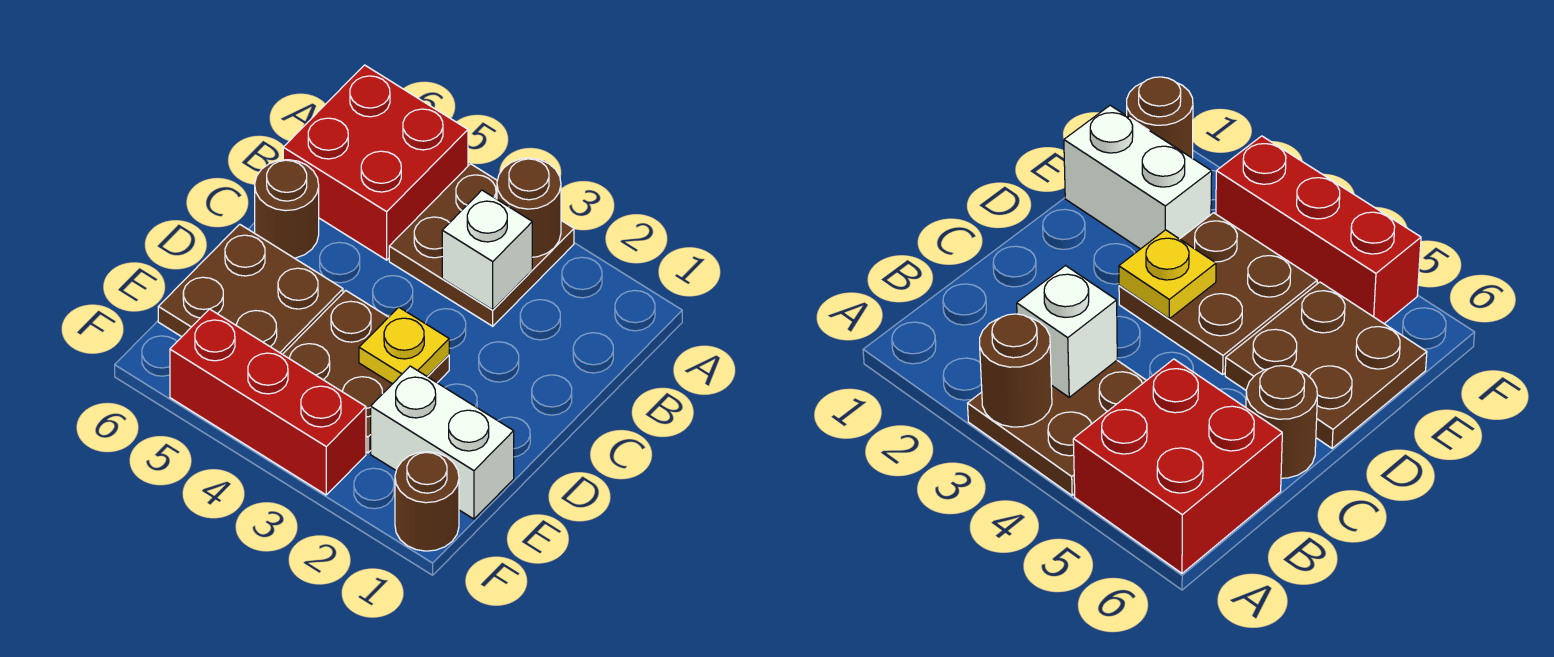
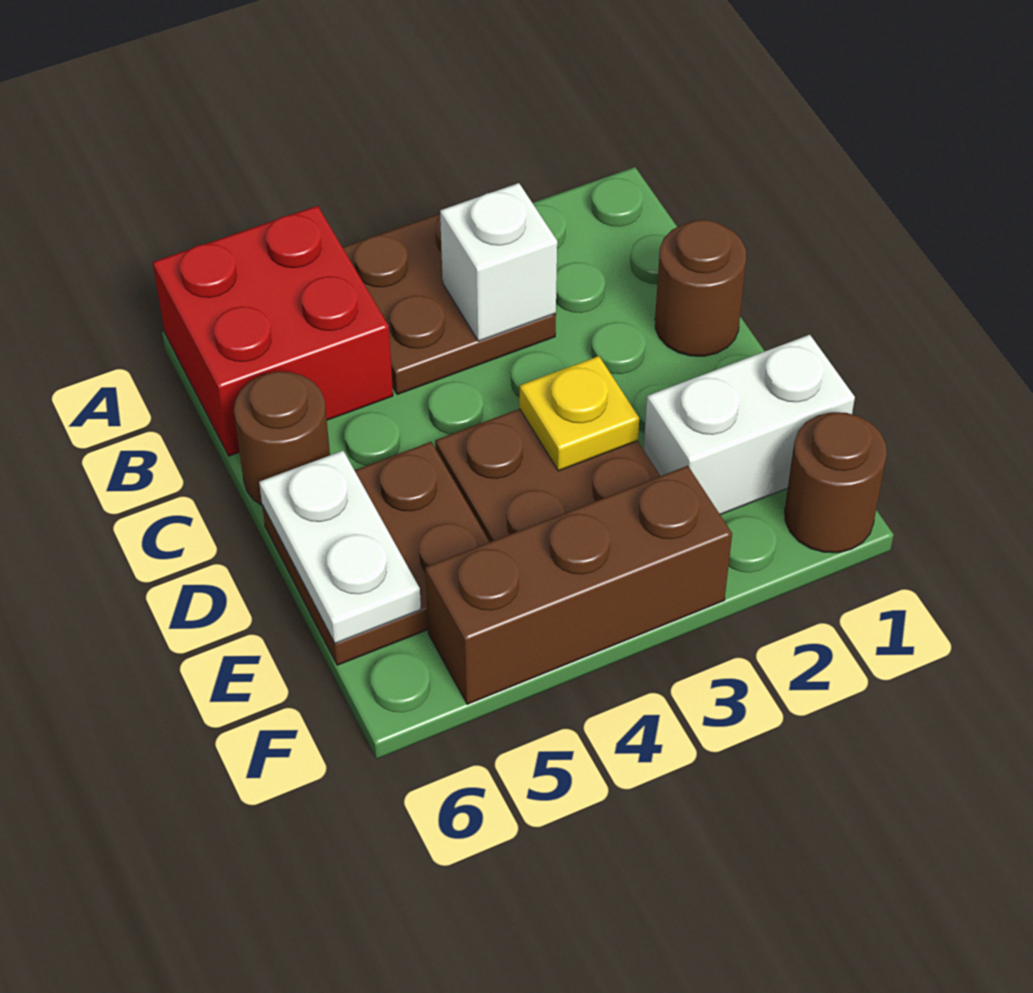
brown round brick A3 level 2 -> brown round brick C1 level 1
none -> white plate D6:E6 level 2
red brick F3:F5 level 1 -> brown brick F3:F5 level 1

